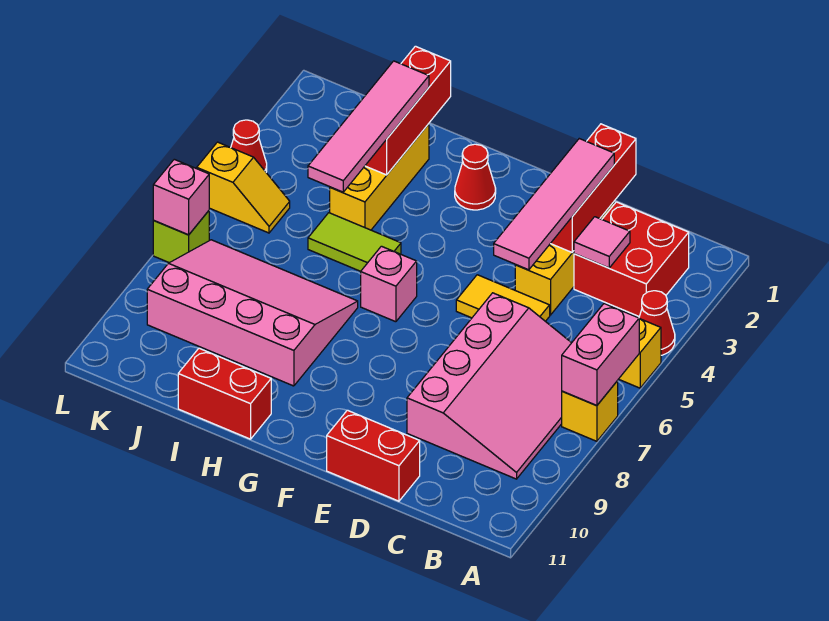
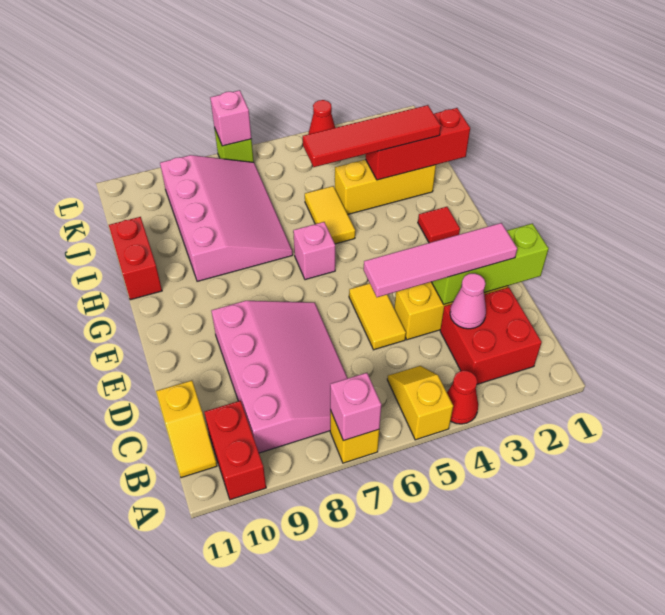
pink brick A6:A7 level 2 -> pink brick A7 level 2
pink slope B6:D9 level 1 top D -> pink slope B7:E9 level 1 top 9
pink tile C3 level 2 -> pink cone C3 level 2
red brick D1:D3 level 2 -> lime brick D1:D3 level 2
red brick D11:E11 level 1 -> red brick A10:B10 level 1
red cone G2 level 1 -> red tile G2 level 1
lime tile H5:I5 level 1 -> yellow tile H5:I5 level 1
pink tile I2:I5 level 3 -> red tile I2:I5 level 3
yellow slope K5:L5 level 1 top L -> yellow slope B11:C11 level 1 top C

